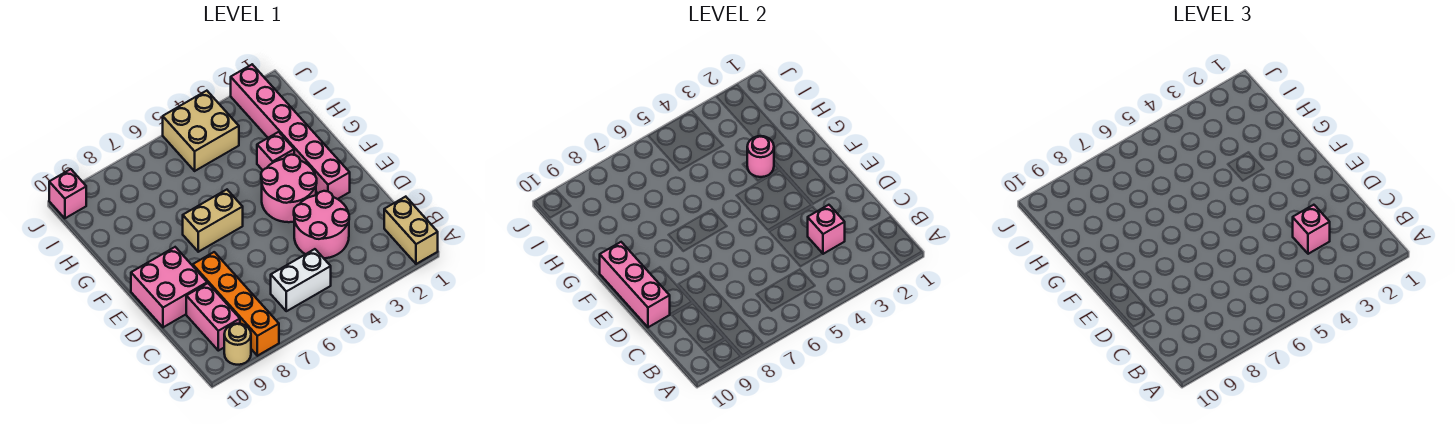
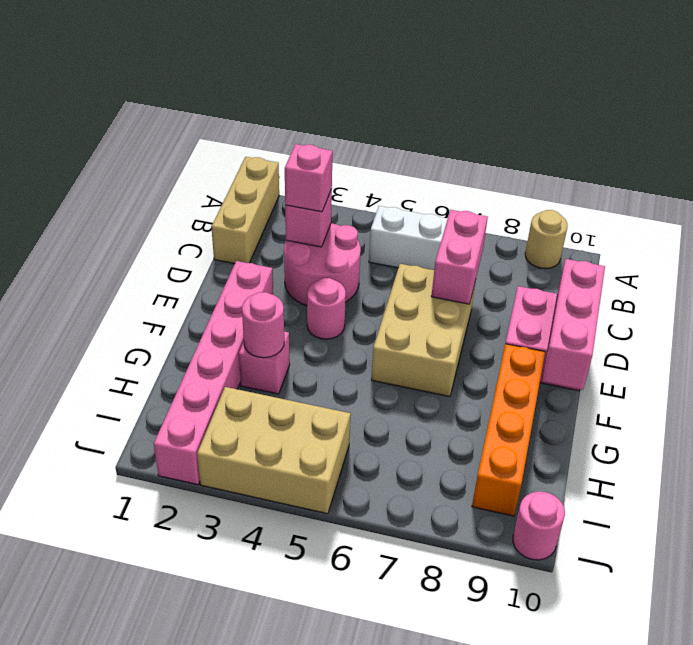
tan brick A1:B1 level 1 -> tan brick A1:C1 level 1
orange brick A8:D8 level 1 -> orange brick F9:I9 level 1
pink brick B9:C9 level 1 -> pink brick C7:D7 level 2
pink round brick E3:F4 level 1 -> pink round brick E4 level 1
tan brick F6:F7 level 1 -> tan brick D6:F7 level 1
tan brick I4:J5 level 1 -> tan brick I3:J5 level 1
pink brick J10 level 1 -> pink round brick J10 level 1

